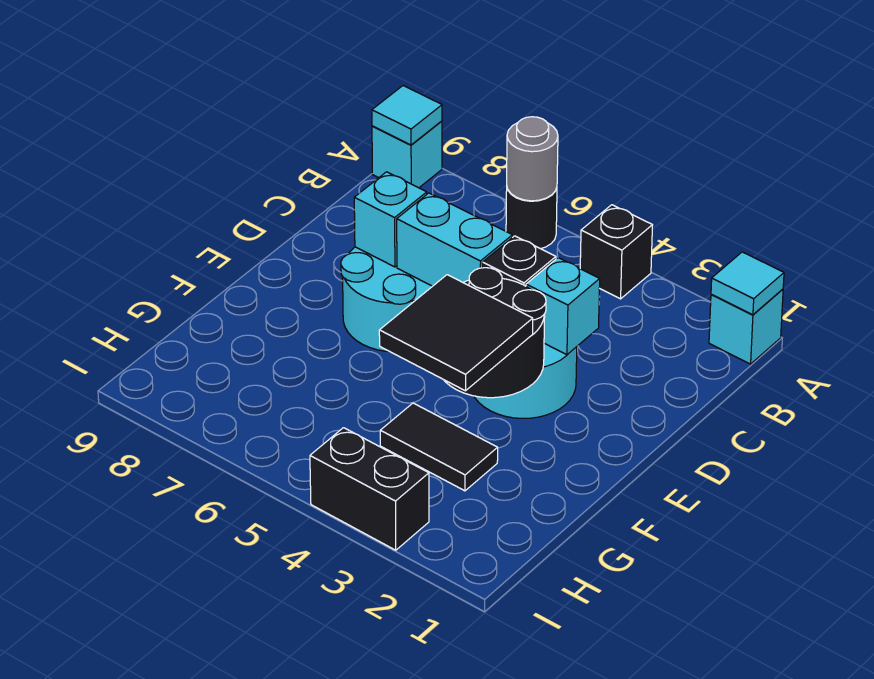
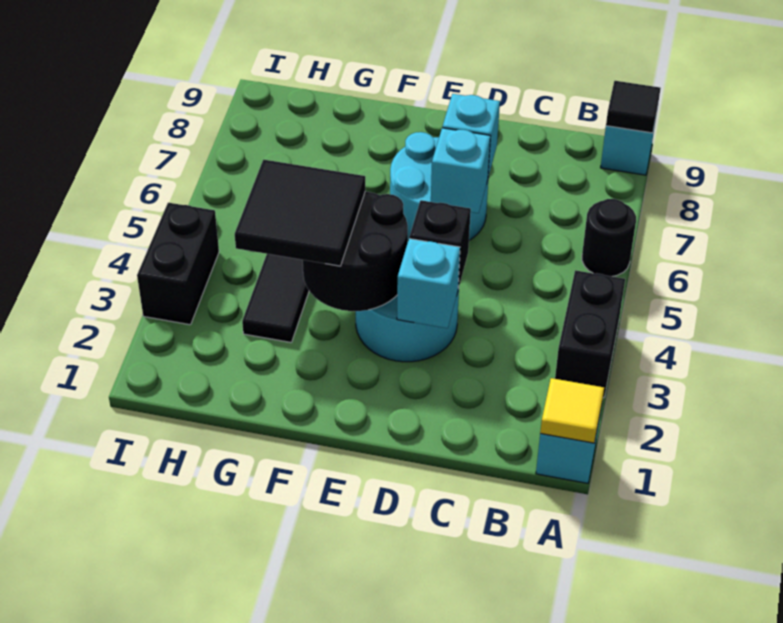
cyan tile A1 level 2 -> yellow tile A1 level 2
black brick A4 level 1 -> black brick A3:A4 level 1
grey round brick A6 level 2 -> none
cyan tile A9 level 2 -> black tile A9 level 2
cyan brick D5:D6 level 2 -> cyan brick D6 level 2

